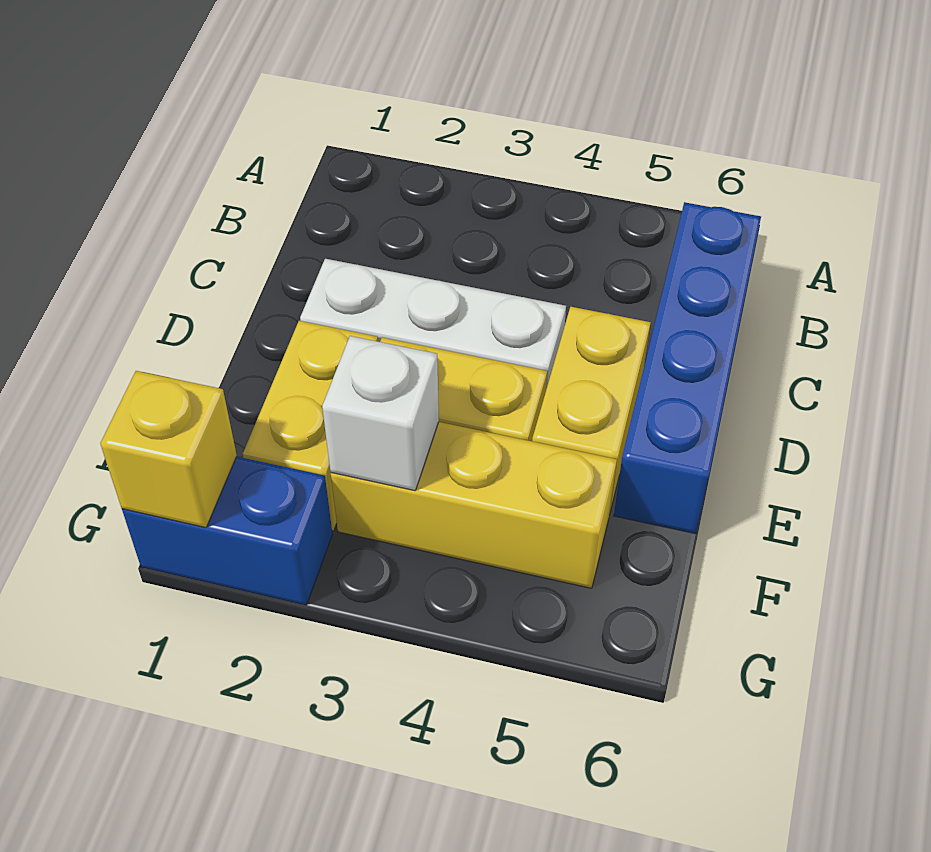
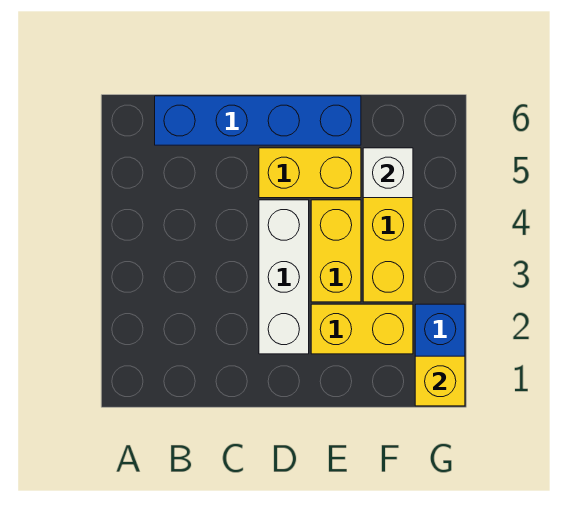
white brick F3 level 2 -> white brick F5 level 2

